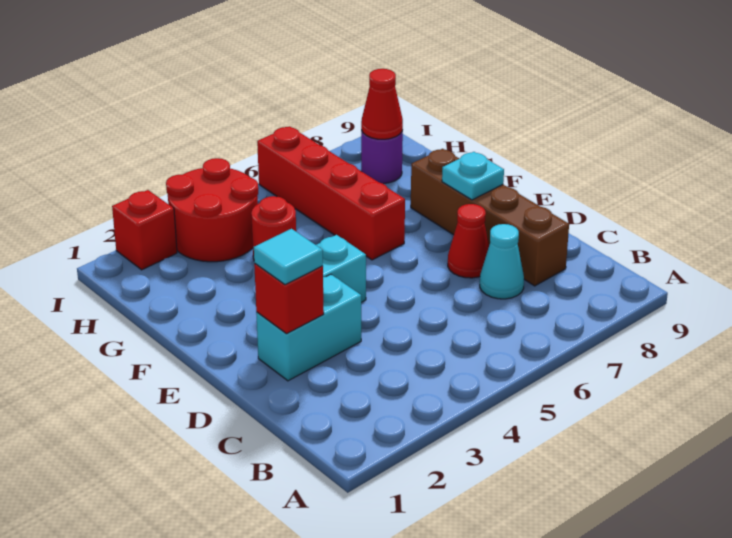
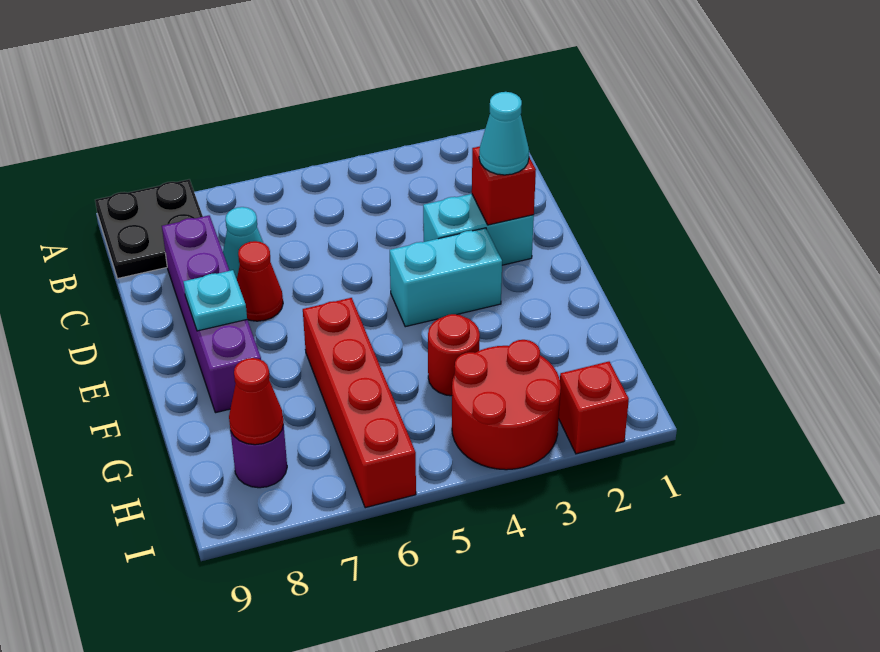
none -> black plate A8:B9 level 1
brown brick C8:F8 level 1 -> purple brick C8:F8 level 1
cyan tile D2 level 3 -> cyan cone D2 level 3

